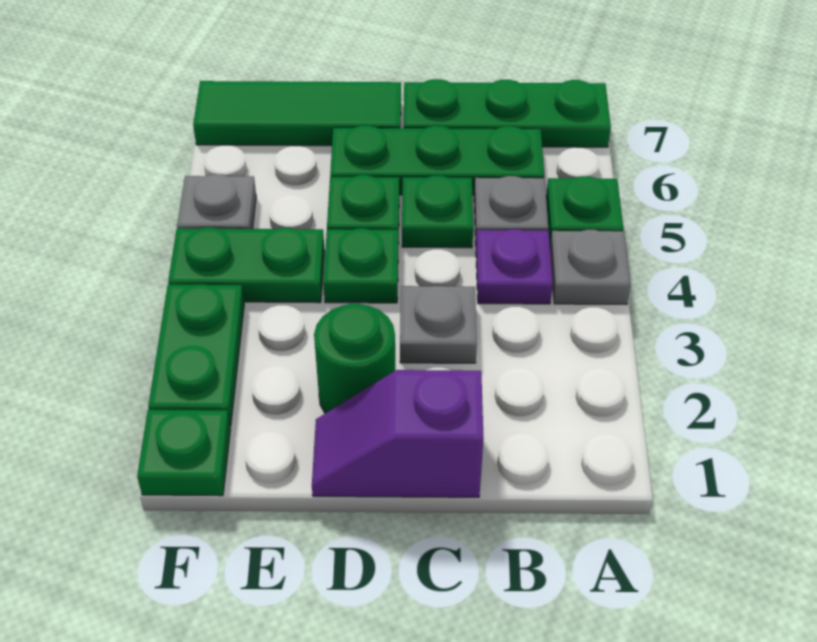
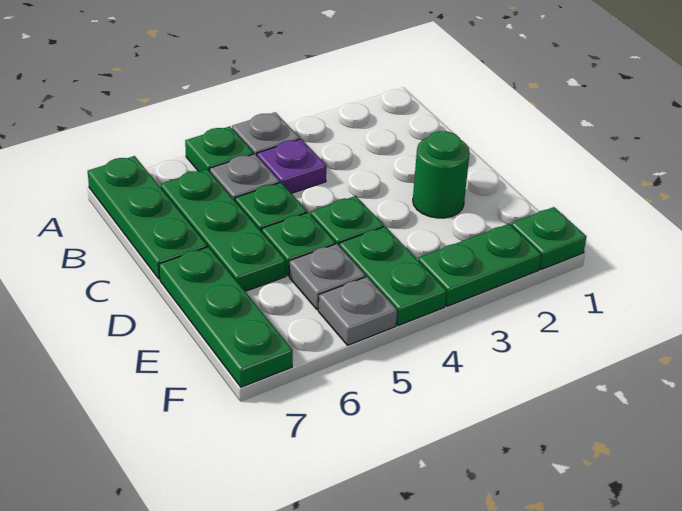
purple slope C1:D1 level 1 top C -> none
grey plate C3 level 1 -> grey plate E5 level 1
green tile D7:F7 level 1 -> green plate D7:F7 level 1

